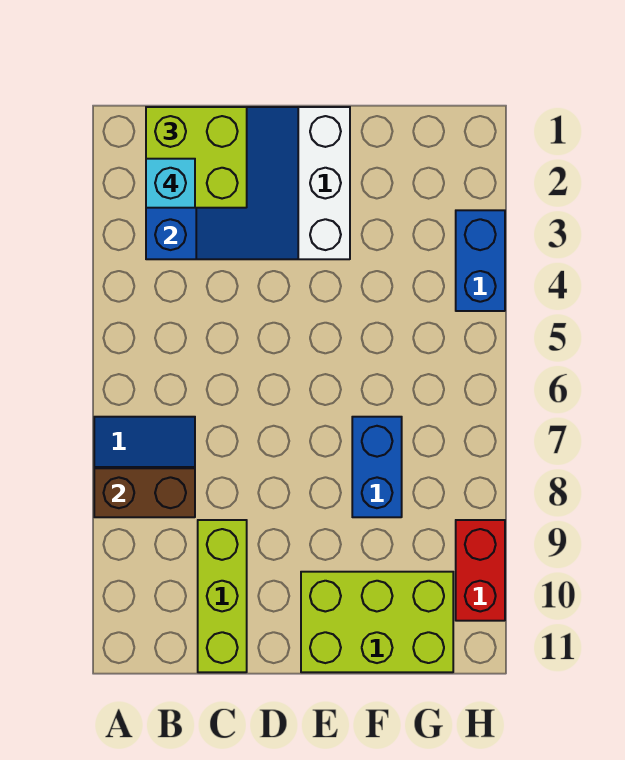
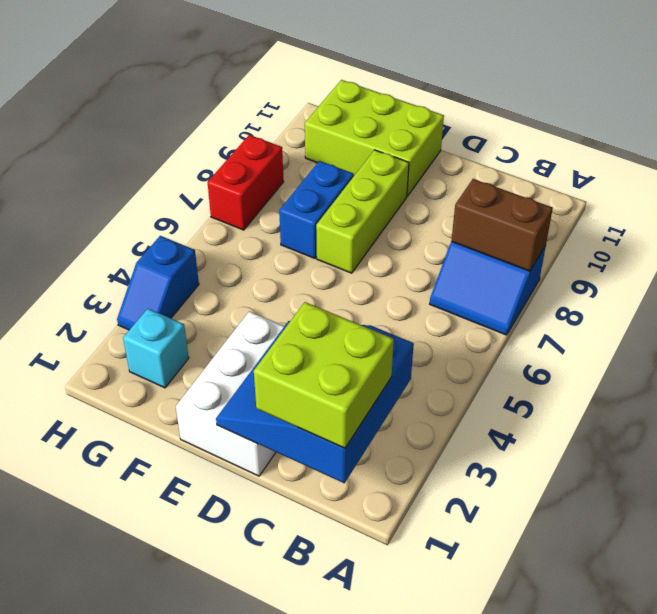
cyan brick B2 level 4 -> cyan brick G2 level 1
lime brick C9:C11 level 1 -> lime brick E7:E9 level 1
blue brick H3:H4 level 1 -> blue slope H3:H4 level 1 top 4
red brick H9:H10 level 1 -> red brick H7:H8 level 1

